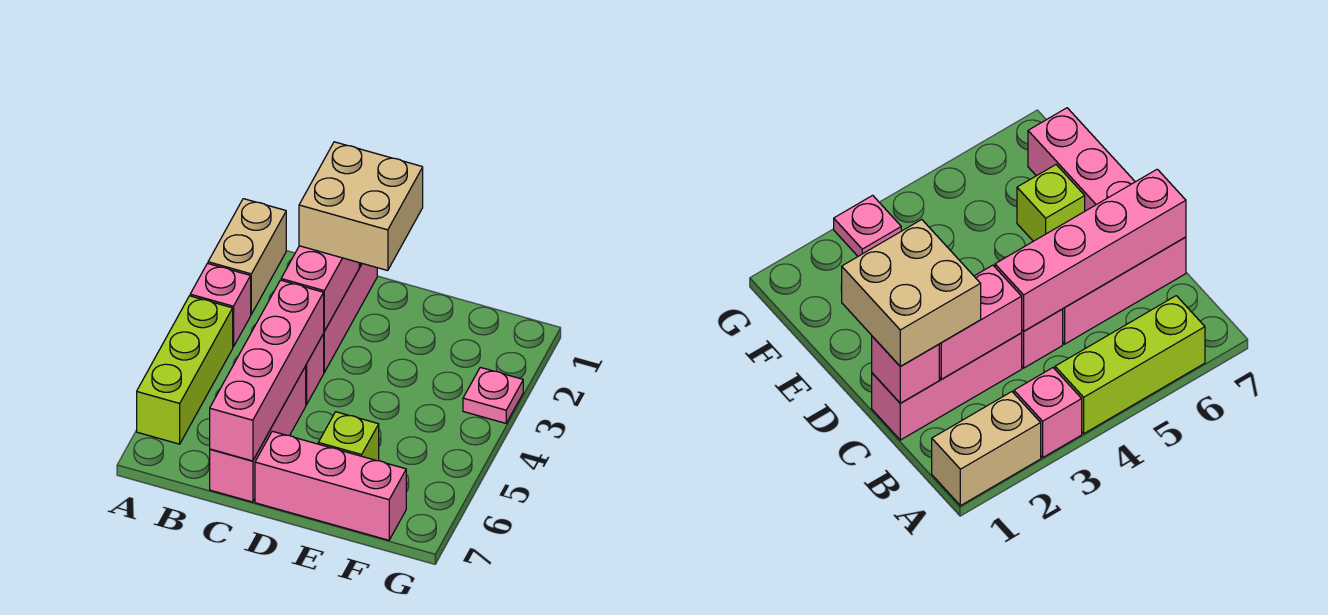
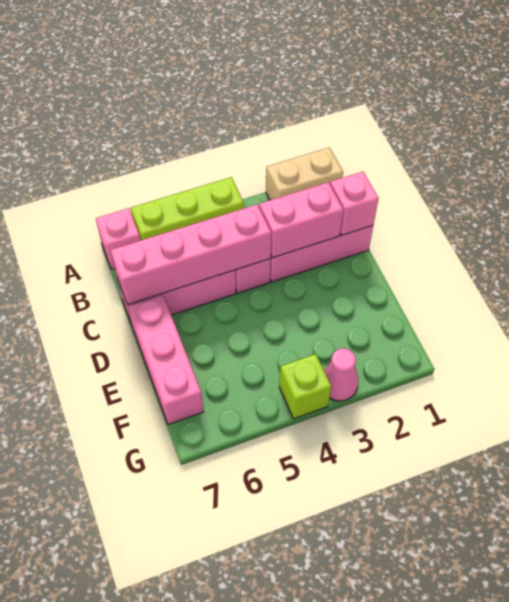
pink brick A3 level 1 -> pink brick A7 level 1
tan brick C1:D2 level 3 -> none
lime brick E6 level 1 -> lime brick G4 level 1
pink plate G3 level 1 -> pink cone G3 level 1

